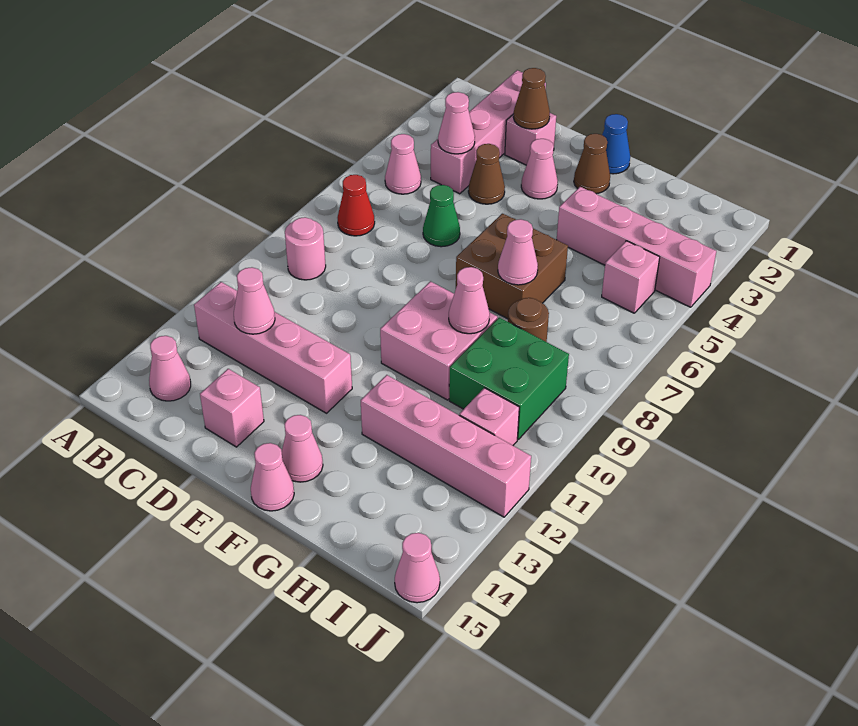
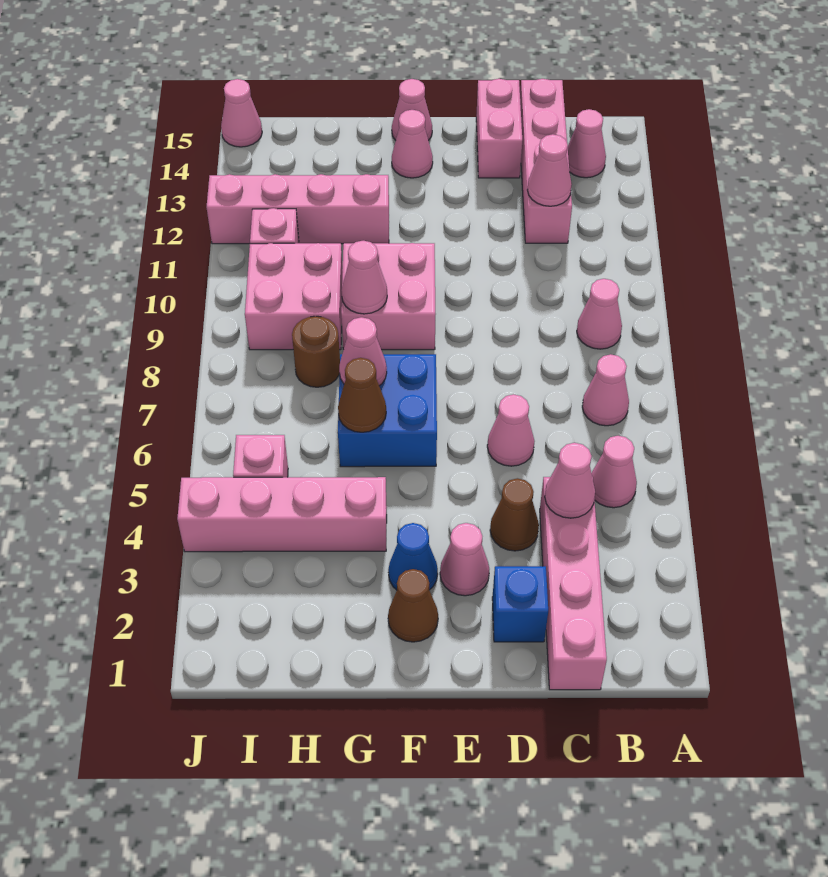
red cone B7 level 1 -> pink cone B7 level 1
pink round brick B9 level 1 -> pink cone B9 level 1
pink brick B12:E12 level 1 -> pink brick C12:C15 level 1
pink brick D2 level 1 -> blue brick D2 level 1
brown cone D2 level 2 -> brown cone G6 level 2
green cone D6 level 1 -> pink cone D6 level 1
pink brick D14 level 1 -> pink brick D14:D15 level 1
blue cone F1 level 1 -> blue cone F3 level 1
brown brick F6:G7 level 1 -> blue brick F6:G7 level 1
green brick H9:I10 level 1 -> pink brick H9:I10 level 1

